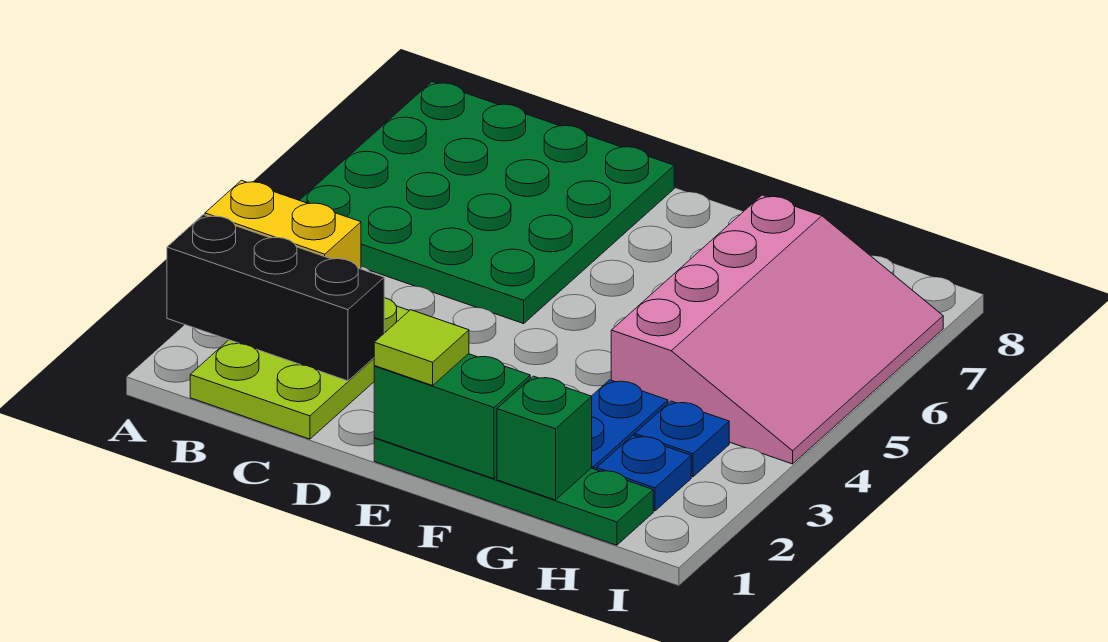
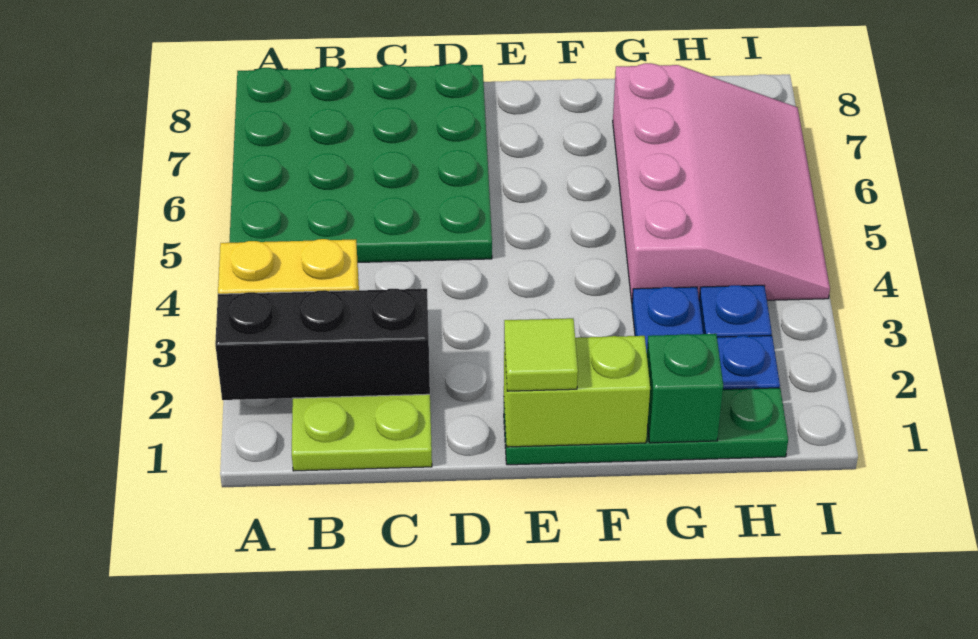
green brick E1:F1 level 2 -> lime brick E1:F1 level 2

